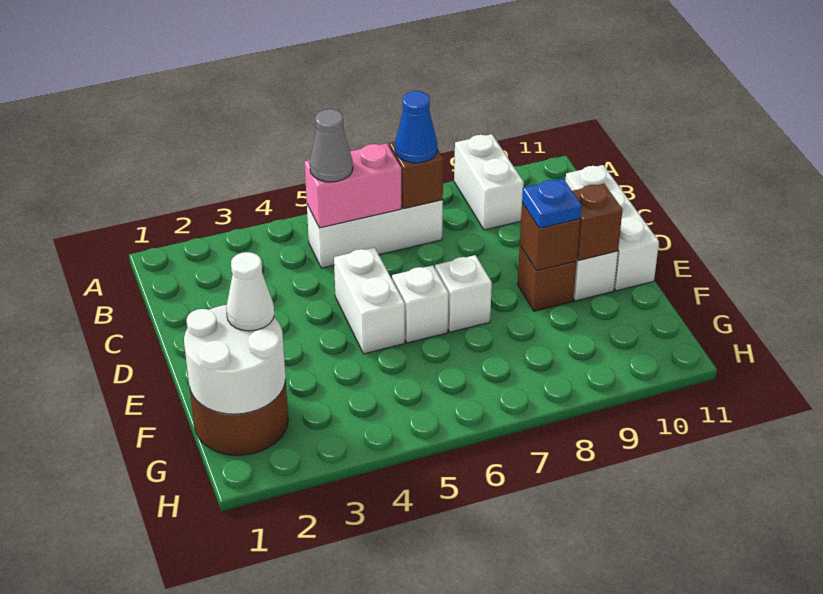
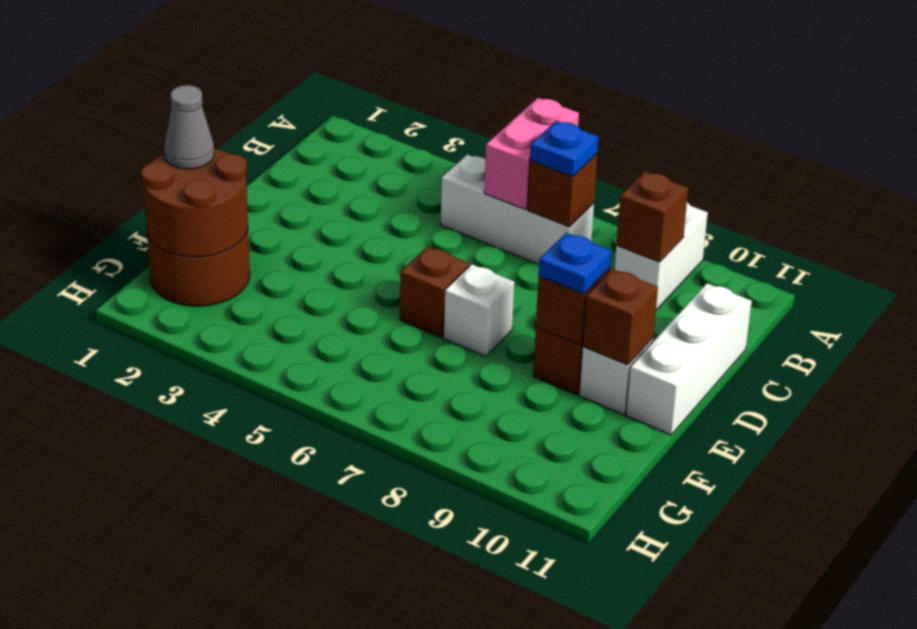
pink brick B5:B6 level 2 -> pink brick A6:B6 level 2
grey cone B5 level 3 -> grey cone F1 level 3
blue cone B7 level 3 -> blue plate B7 level 3
none -> brown brick B9 level 2
white brick D5:E5 level 1 -> none
white brick E6 level 1 -> brown brick E6 level 1
white round brick F1:G2 level 2 -> brown round brick F1:G2 level 2
white cone F2 level 3 -> none

